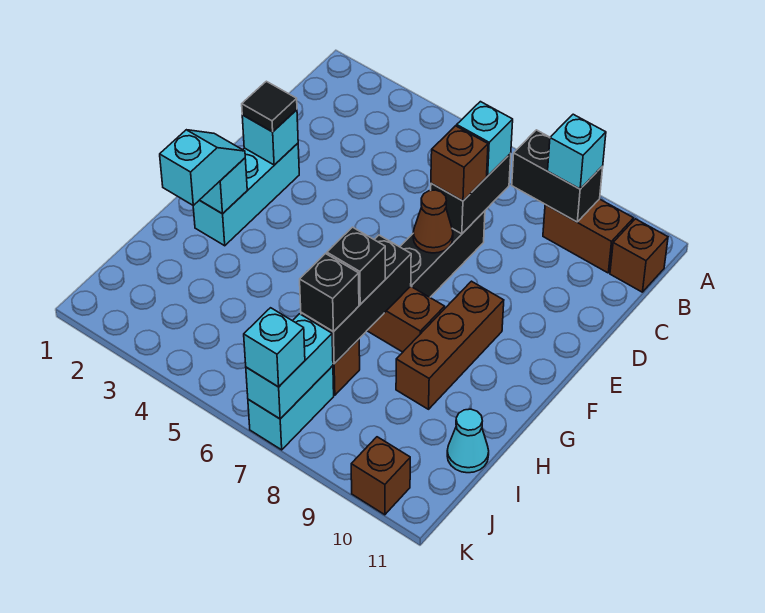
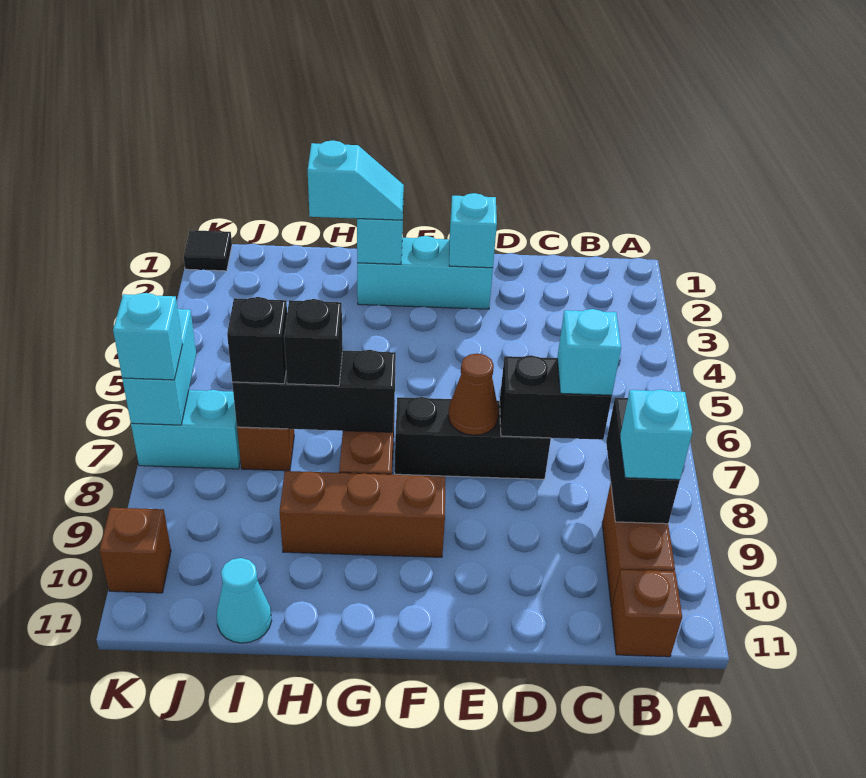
brown brick D7 level 3 -> none
black tile E2 level 3 -> black tile K1 level 1
cyan brick J7:K7 level 2 -> cyan brick K6:K7 level 2

